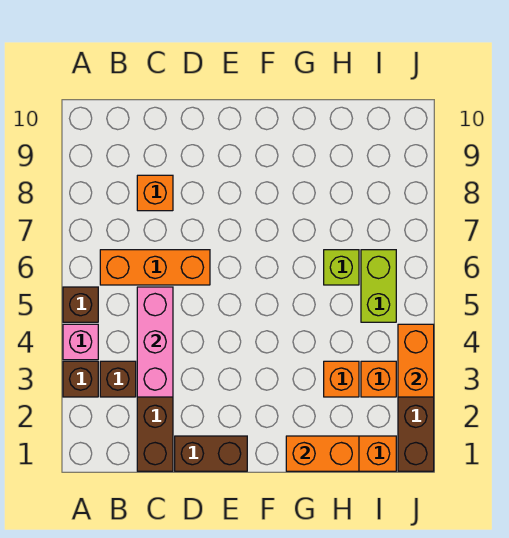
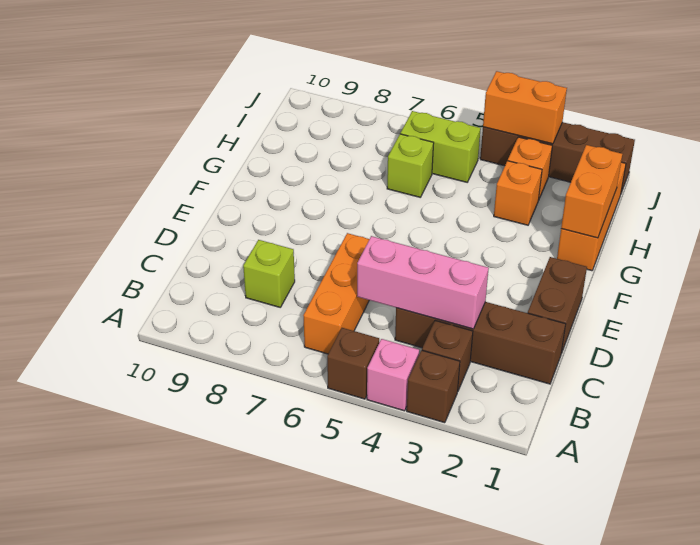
orange brick C8 level 1 -> lime brick C8 level 1

